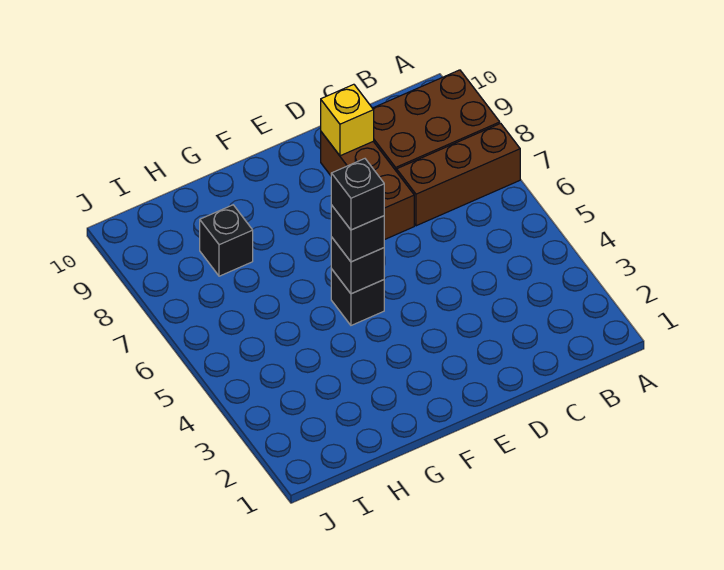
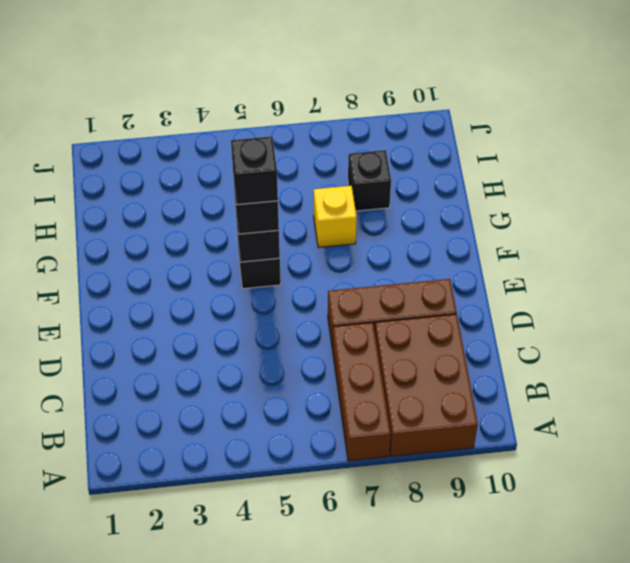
yellow brick D9 level 2 -> yellow brick G7 level 1

